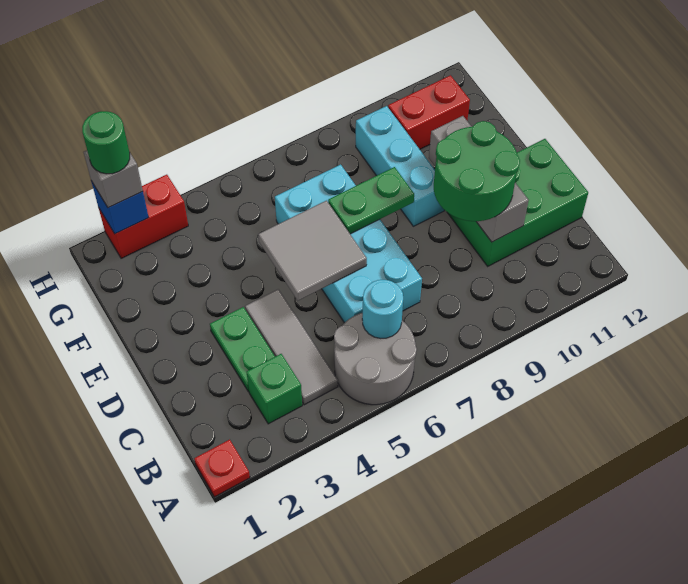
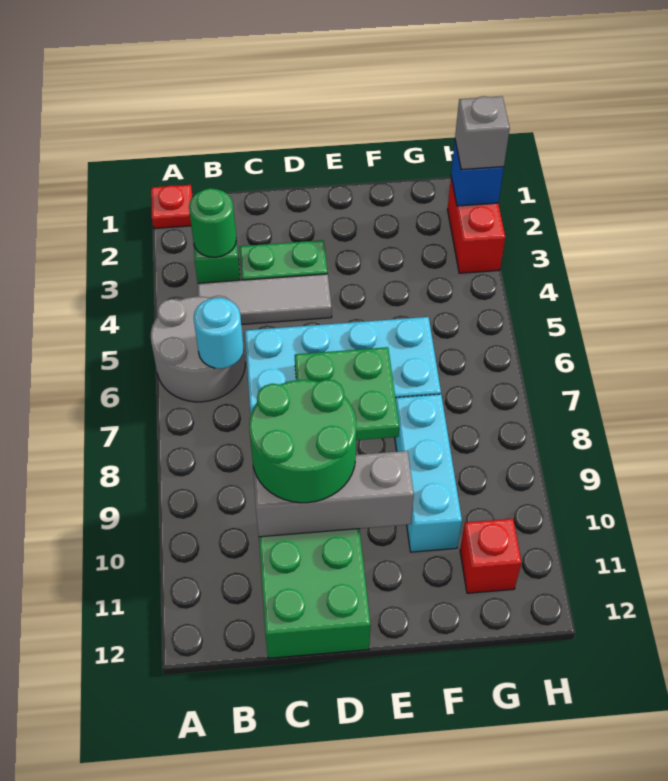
grey tile D5:E6 level 2 -> none
green plate E7:E8 level 2 -> green plate D7:E8 level 2
cyan brick E9:G9 level 1 -> cyan brick F8:F10 level 1
red brick G10:G11 level 1 -> red brick G11 level 1
green round brick H2 level 4 -> green round brick B3 level 2

